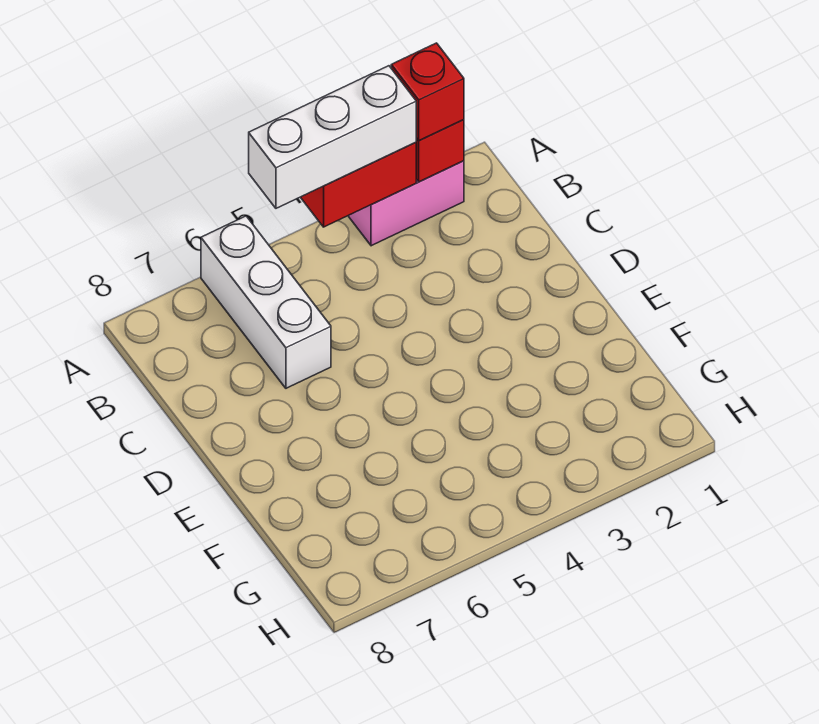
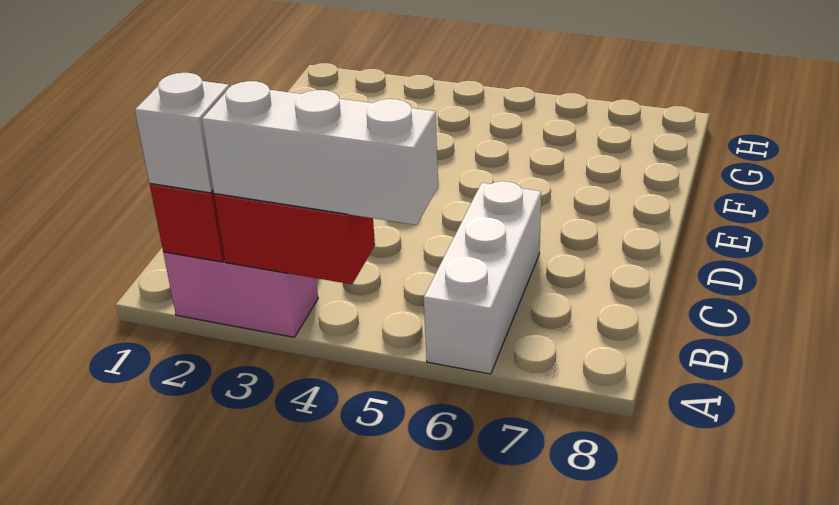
red brick A2 level 3 -> white brick A2 level 3

